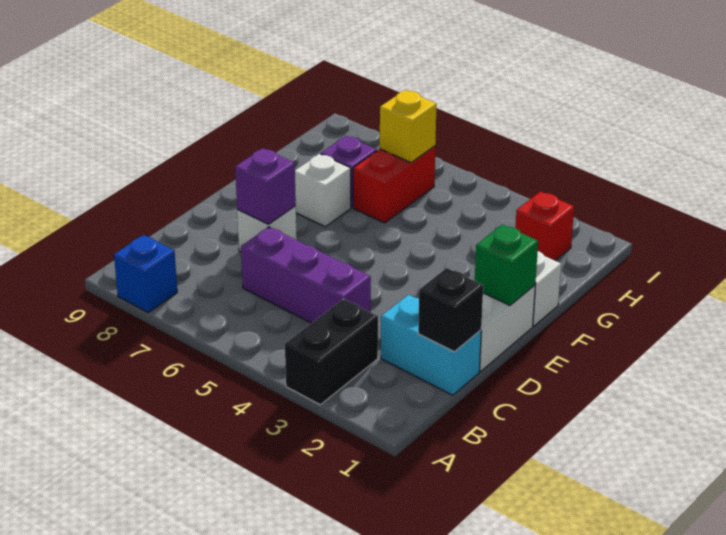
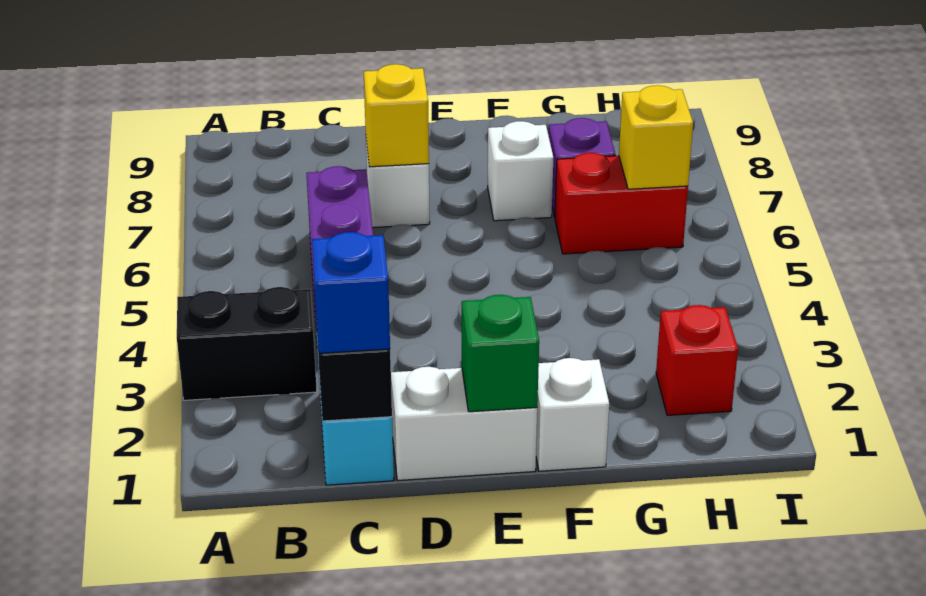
blue brick A8 level 1 -> blue brick C1 level 3
purple brick D7 level 2 -> yellow brick D7 level 2

